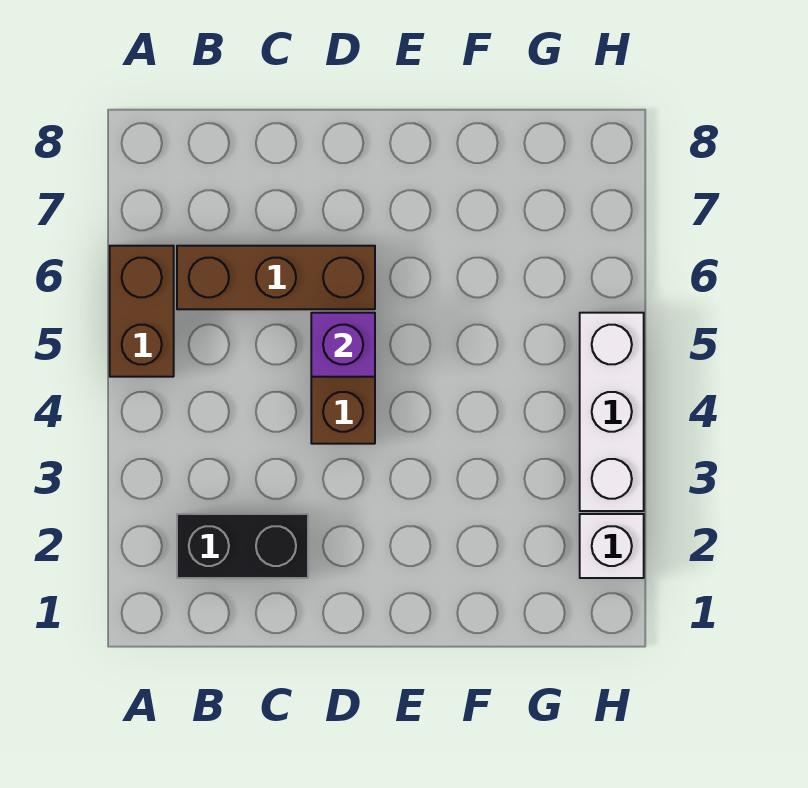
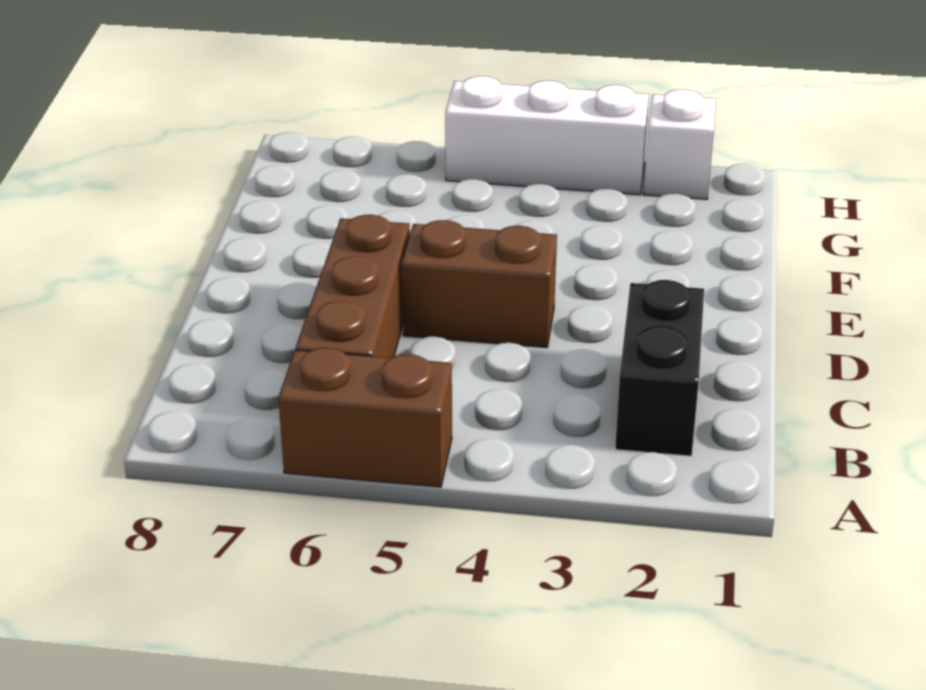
purple brick D5 level 2 -> none

